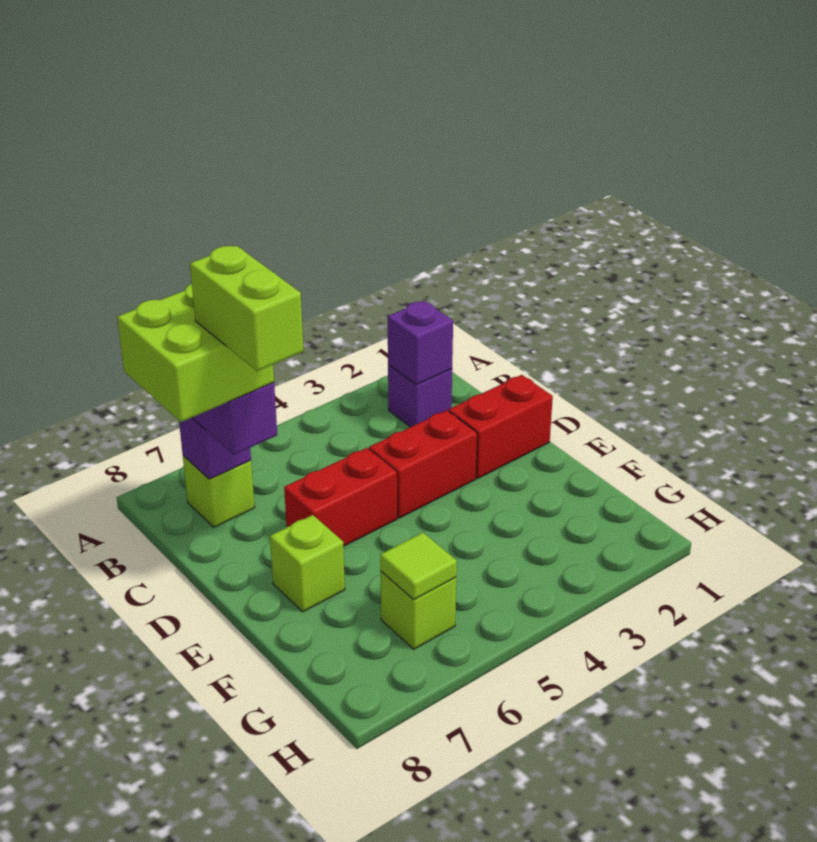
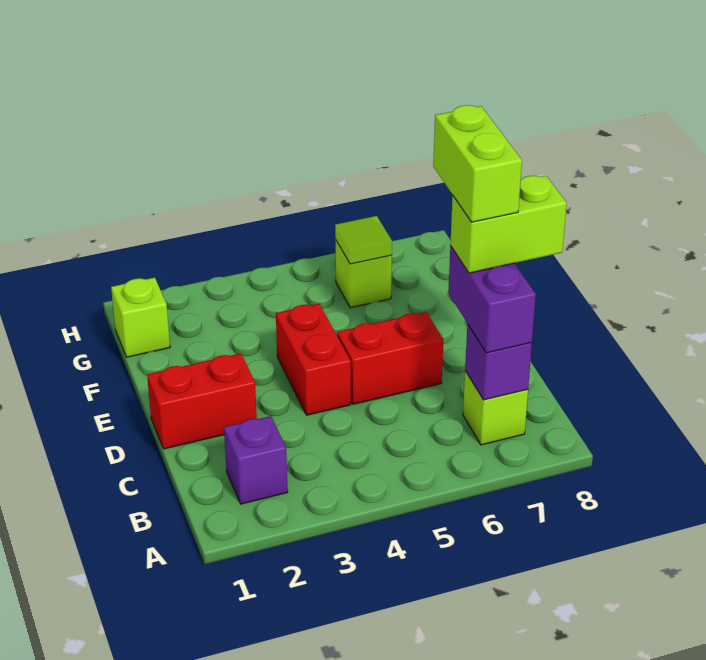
purple brick B2 level 2 -> none
lime brick B7:C8 level 4 -> lime brick C7:C8 level 4
red brick D3:D4 level 1 -> red brick D4:E4 level 1
lime brick E7 level 1 -> lime brick G1 level 1

